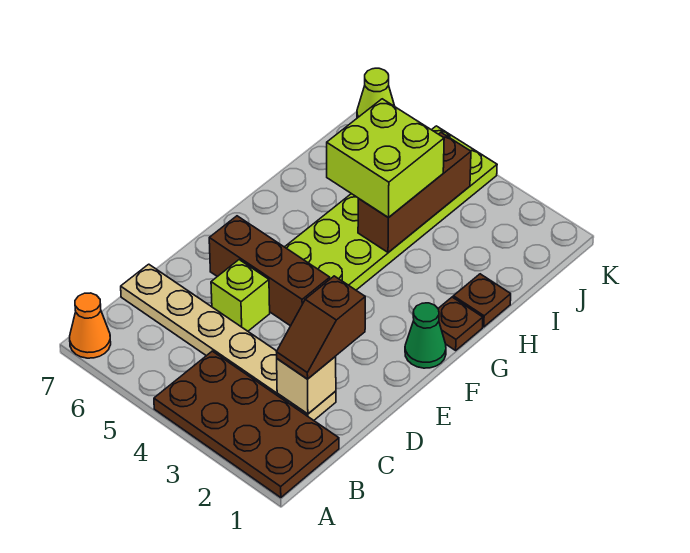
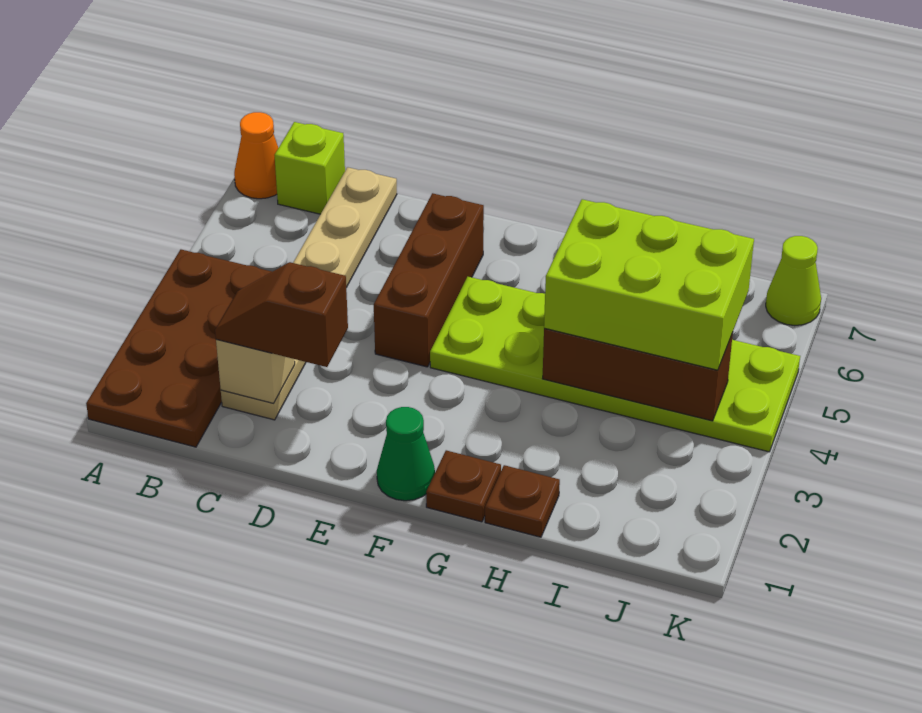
lime brick D5 level 1 -> lime brick B7 level 1
lime brick H4:I5 level 3 -> lime brick H4:J5 level 3

